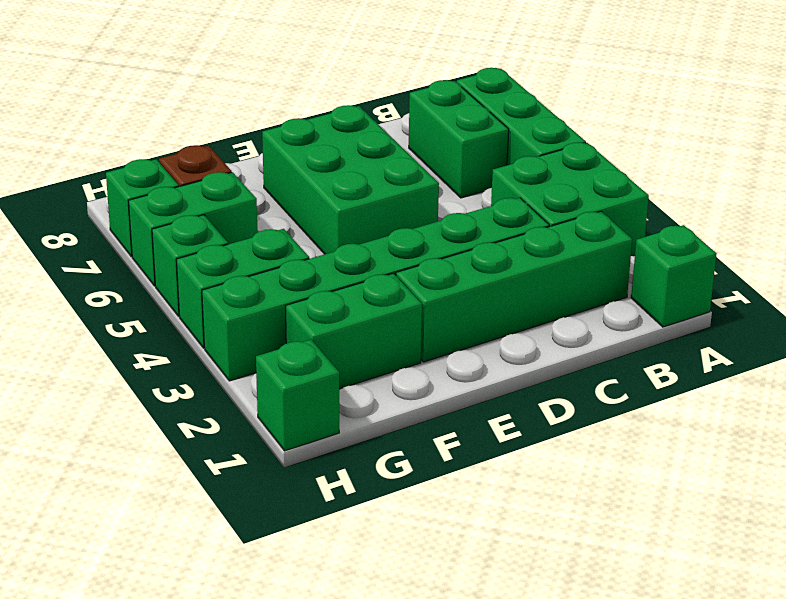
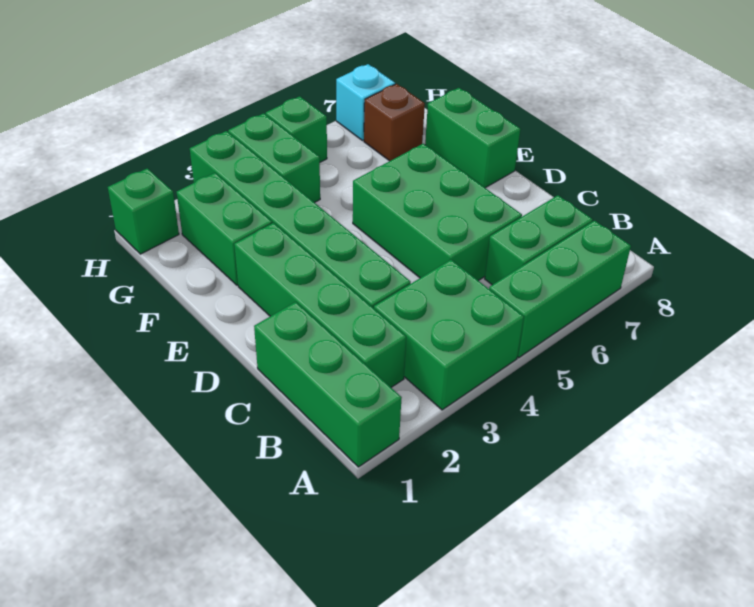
green brick A1 level 1 -> green brick A1:C1 level 1
green brick D5:E7 level 1 -> green brick C5:E6 level 1
green brick G6:H6 level 1 -> green brick E8:F8 level 1
green brick H7 level 1 -> cyan brick H7 level 1

